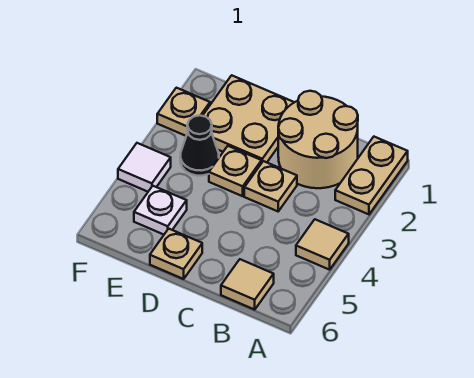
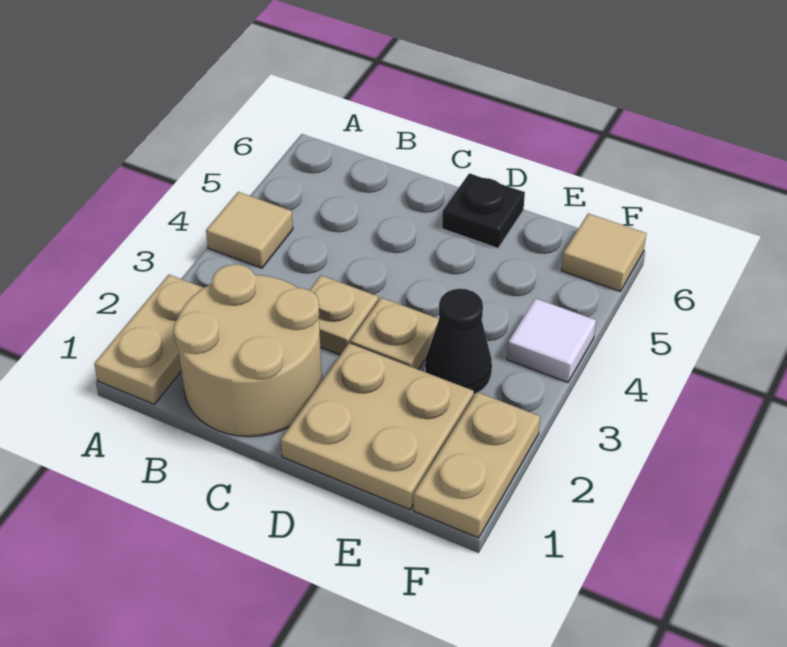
tan tile B6 level 1 -> tan tile F6 level 1
tan plate D6 level 1 -> black plate D6 level 1
white plate E5 level 1 -> none
tan plate F2 level 1 -> tan plate F1:F2 level 1

